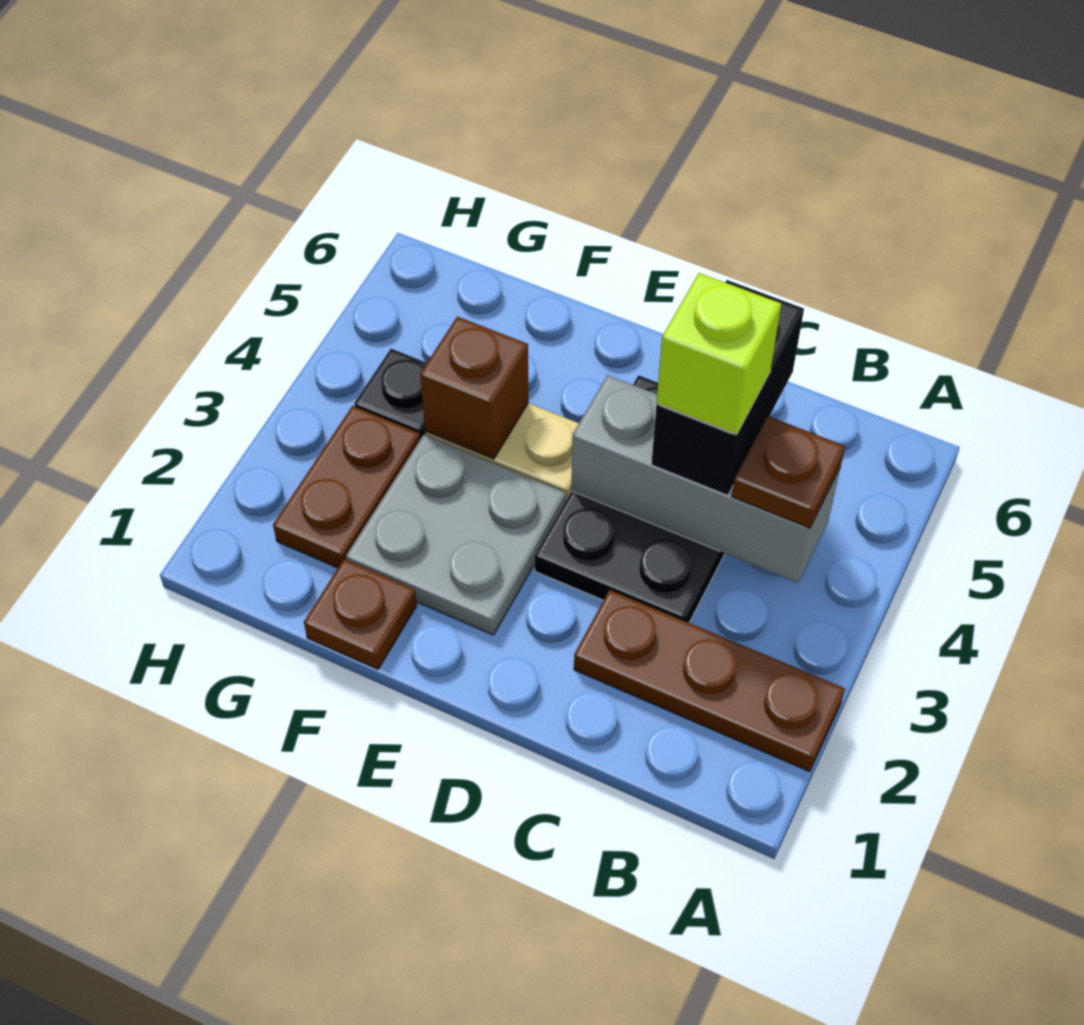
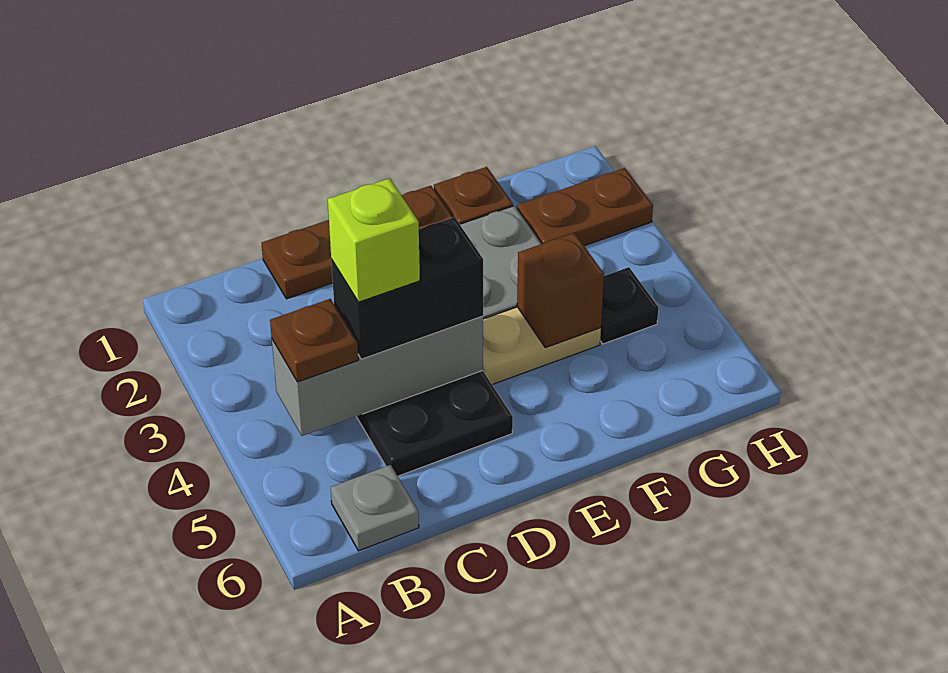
brown plate A2:C2 level 1 -> brown plate C1:E1 level 1
none -> grey plate B6 level 1
black brick C4:C5 level 3 -> black brick C4:D4 level 3
brown plate G2:G3 level 1 -> brown plate G2:H2 level 1

